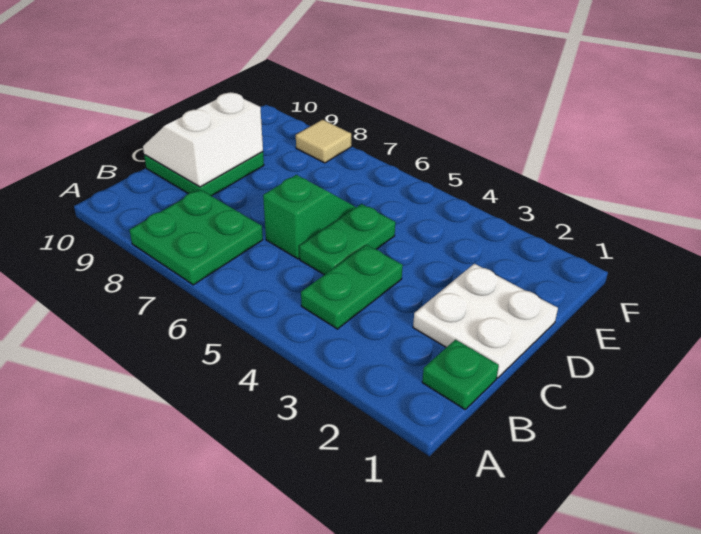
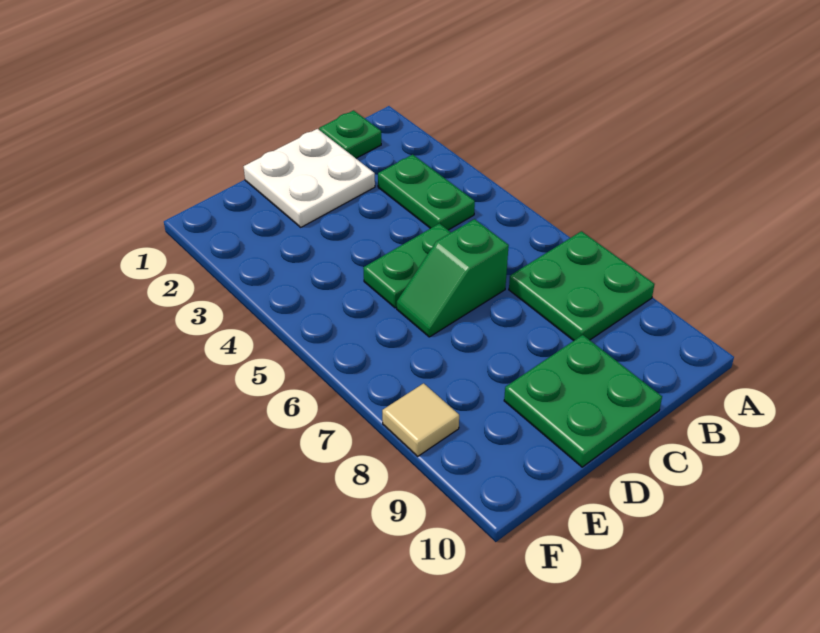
green plate B4:C4 level 1 -> green plate B3:B4 level 1
white slope C9:D10 level 2 top 9 -> none

